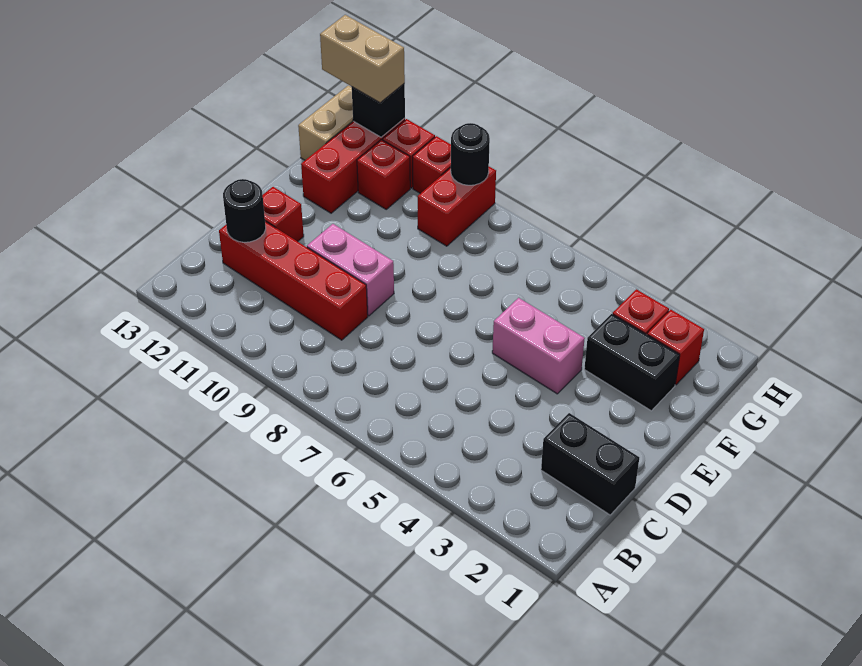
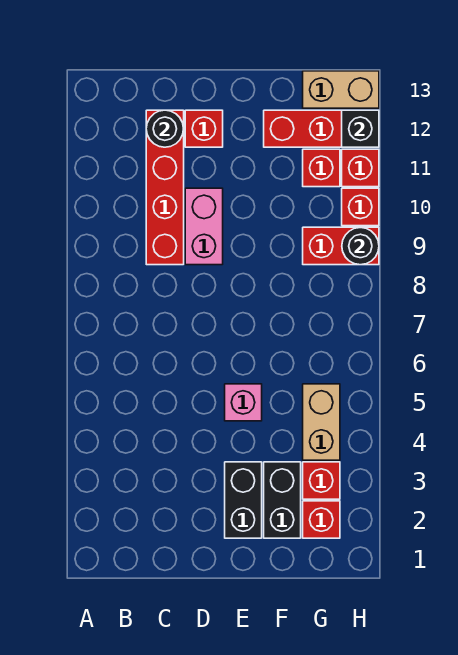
black brick C1:C2 level 1 -> black brick E2:E3 level 1
pink brick E4:E5 level 1 -> pink brick E5 level 1
tan brick H12:H13 level 3 -> tan brick G4:G5 level 1

